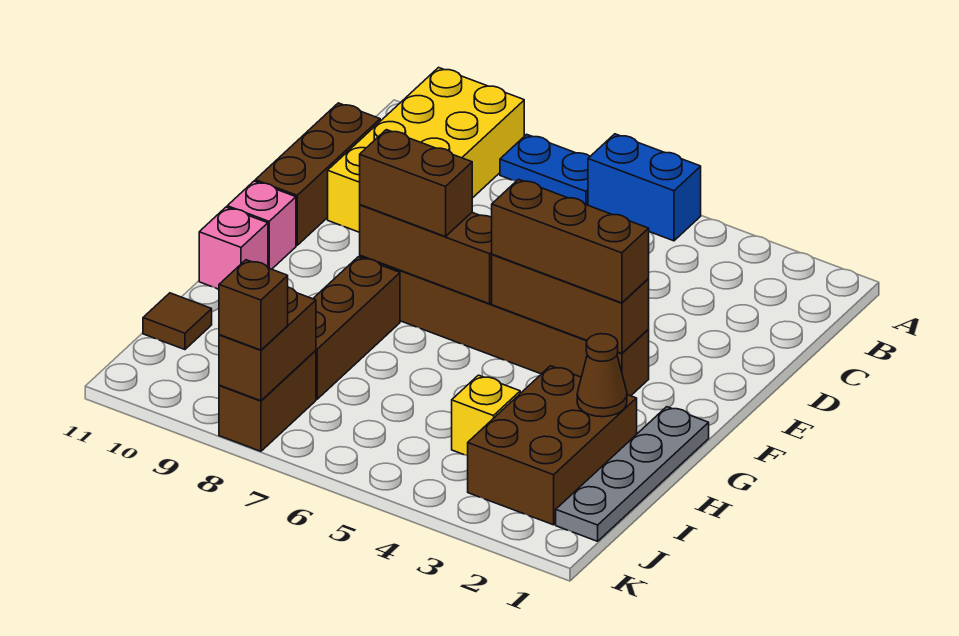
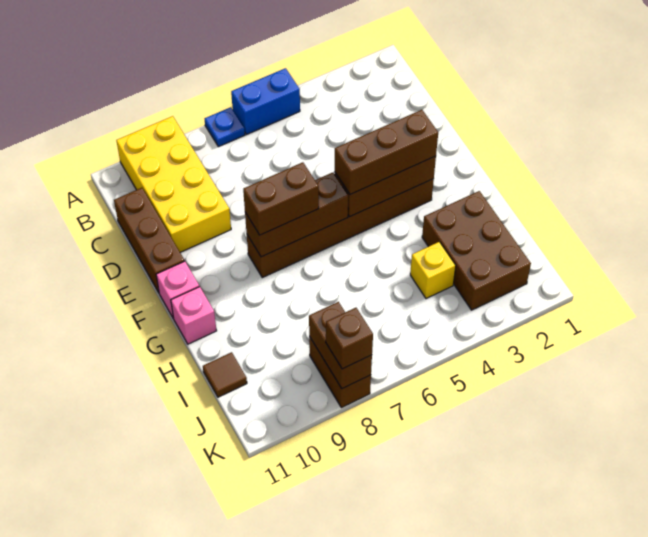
blue plate A7:A8 level 1 -> blue plate A7 level 1
grey plate G1:J1 level 1 -> none
brown brick G8:I8 level 1 -> none
brown cone H2 level 2 -> none

